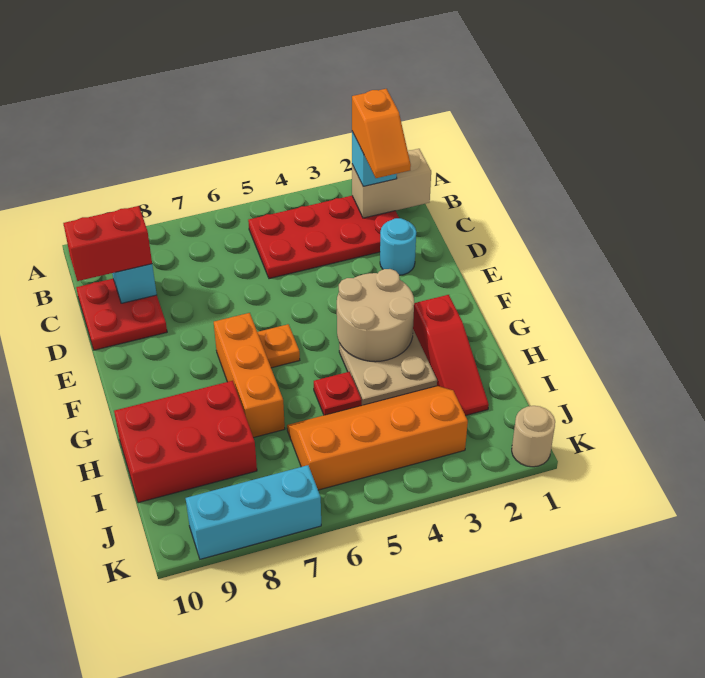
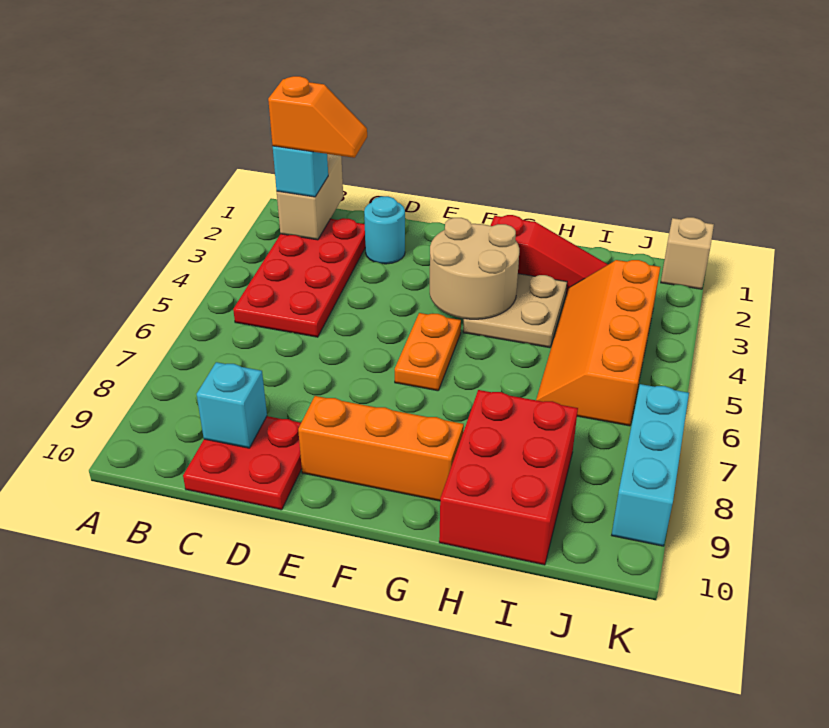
red brick C9:C10 level 3 -> none
orange plate F6 level 1 -> orange plate F5:F6 level 1
orange brick F7:H7 level 1 -> orange brick E9:G9 level 1
red plate H5 level 1 -> none
tan round brick K1 level 1 -> tan brick K1 level 1

